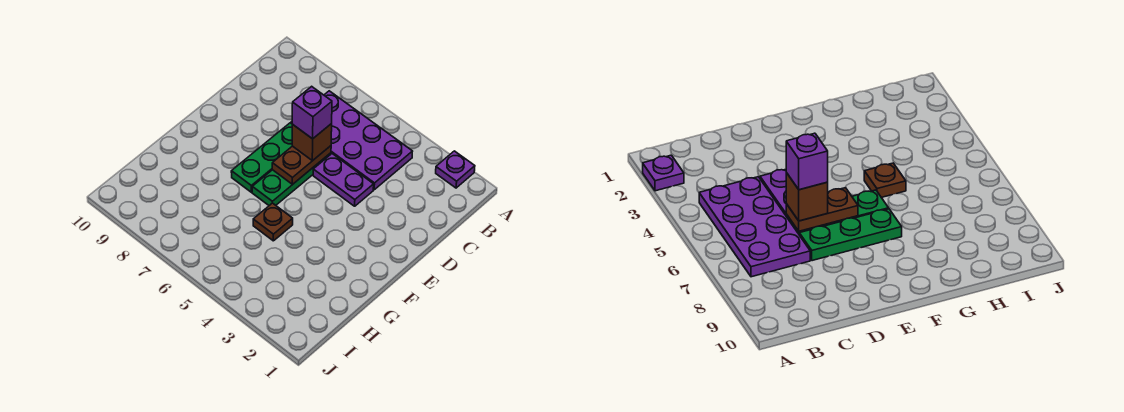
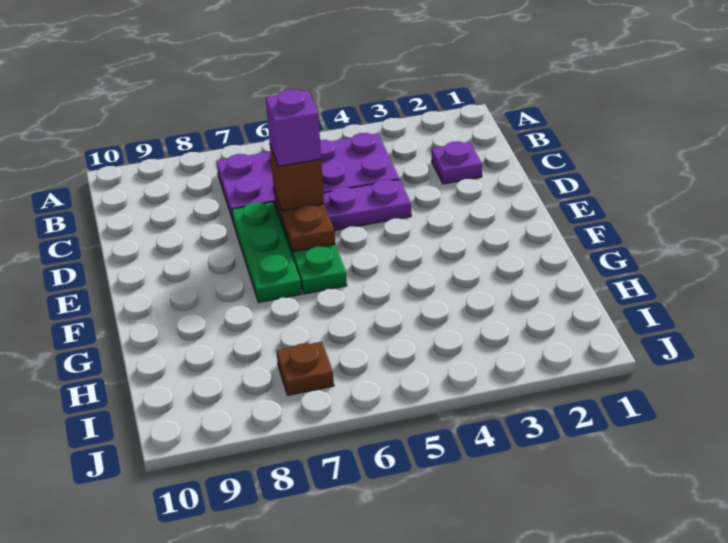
purple plate A2 level 1 -> purple plate C2 level 1
brown plate G5 level 1 -> brown plate I7 level 1

